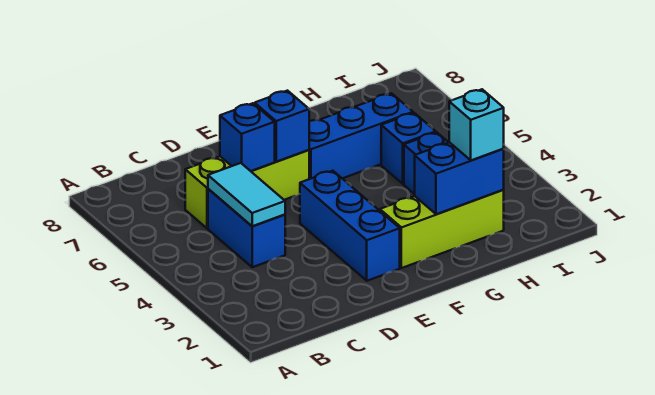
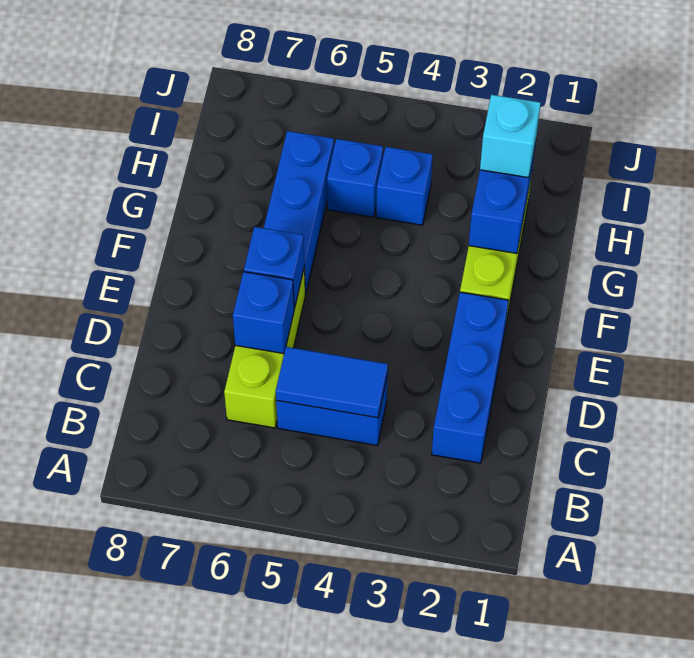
cyan tile C4:C5 level 2 -> blue tile C4:C5 level 2
blue brick E2:E4 level 1 -> blue brick C2:E2 level 1

